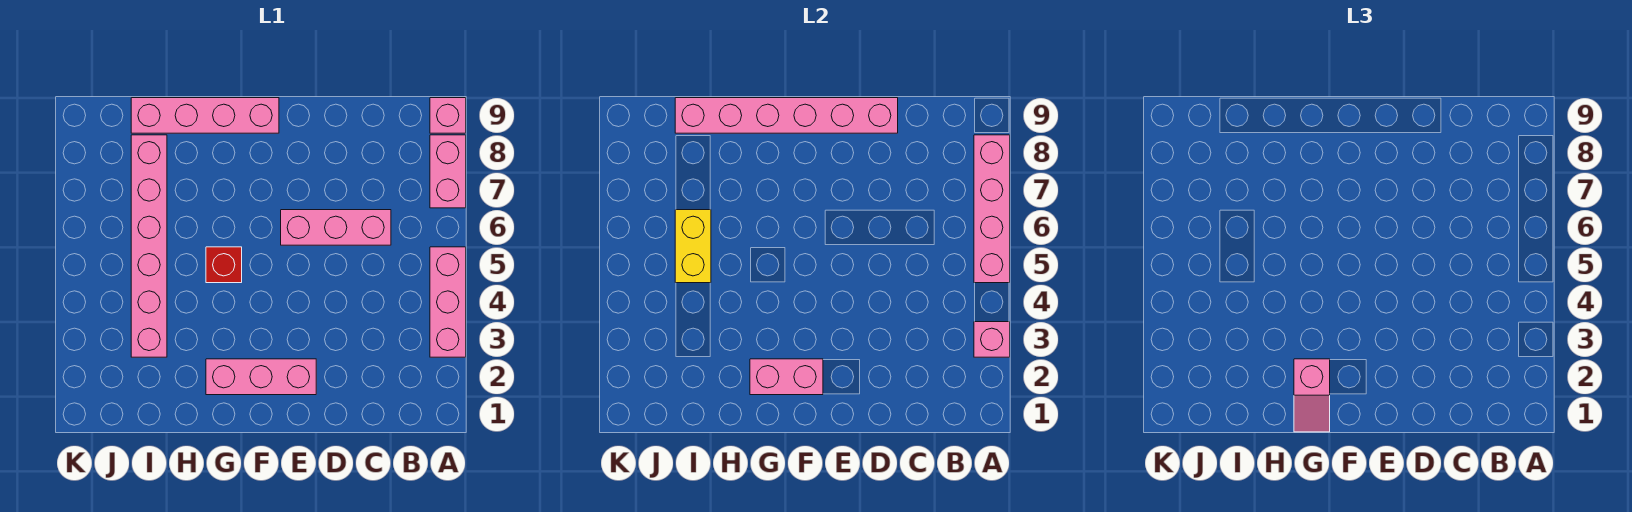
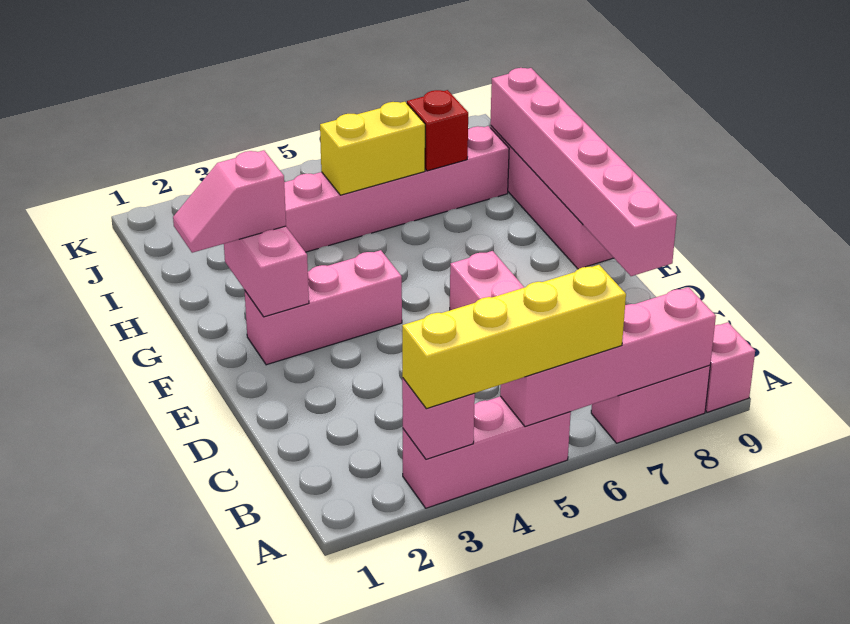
none -> yellow brick A3:A6 level 3
pink brick E2:G2 level 1 -> pink brick F2:F4 level 1
red brick G5 level 1 -> red brick I7 level 2

